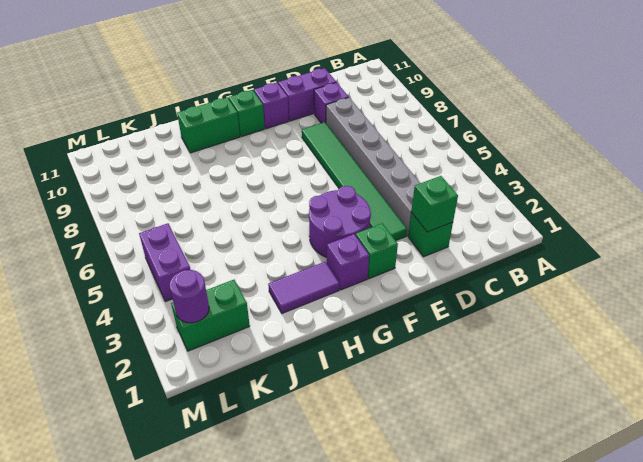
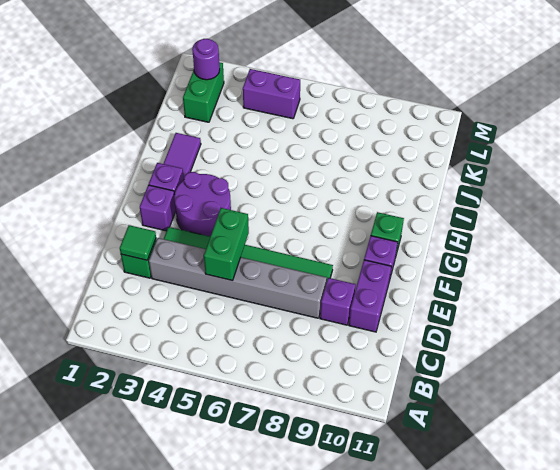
green brick D2 level 2 -> green tile D2 level 2
green brick F2 level 1 -> purple brick F2 level 1
green brick H10:I10 level 1 -> green brick D5:E5 level 2

